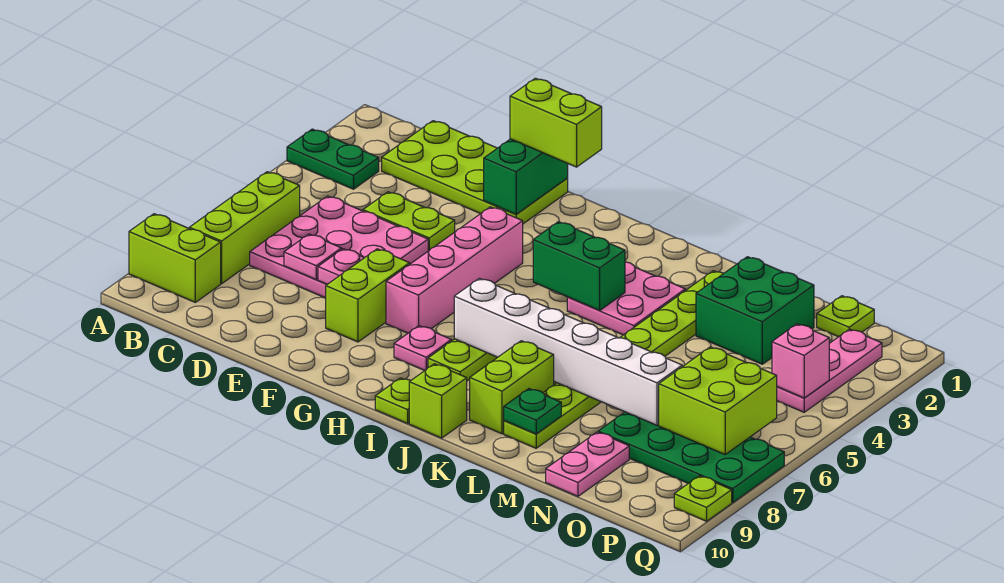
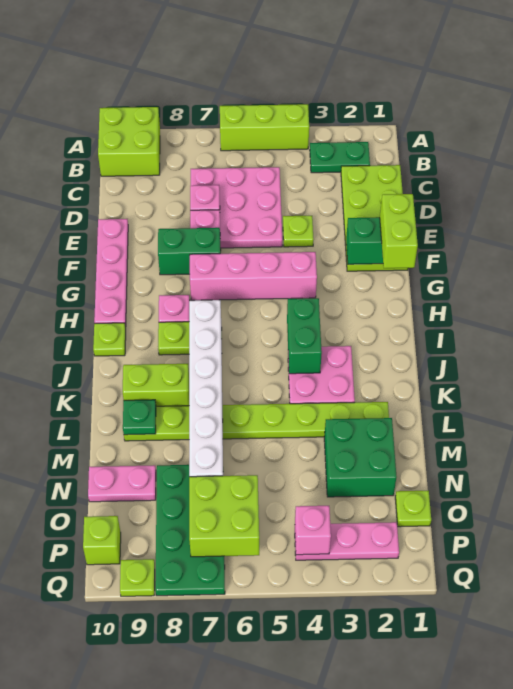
green plate A3:B3 level 1 -> green plate B2:B3 level 1
lime brick A9:B9 level 1 -> lime brick A9:B10 level 1
lime brick B6:B8 level 1 -> lime brick A4:A6 level 1
lime plate D4:E4 level 1 -> lime plate E4 level 1
none -> pink plate E10:H10 level 1
lime brick F7:F8 level 1 -> green brick F7:F8 level 1
lime brick J10 level 1 -> lime brick P10 level 1

